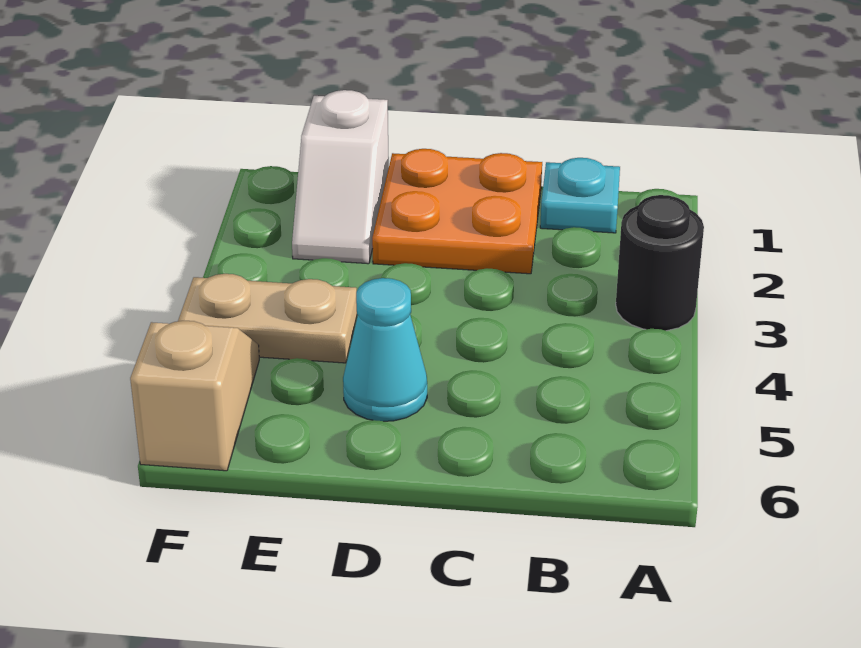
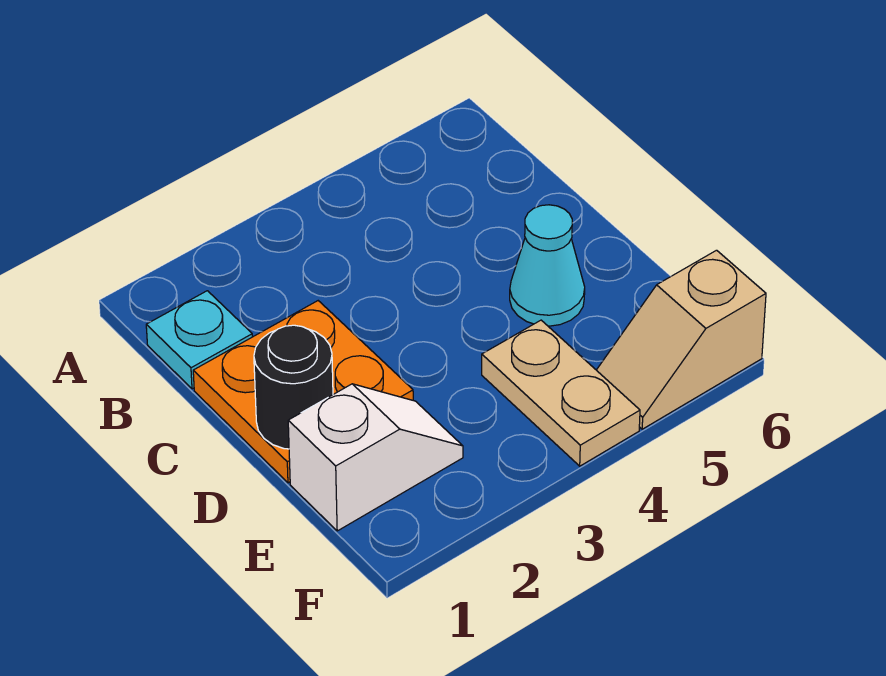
black round brick A3 level 1 -> black round brick D1 level 2

